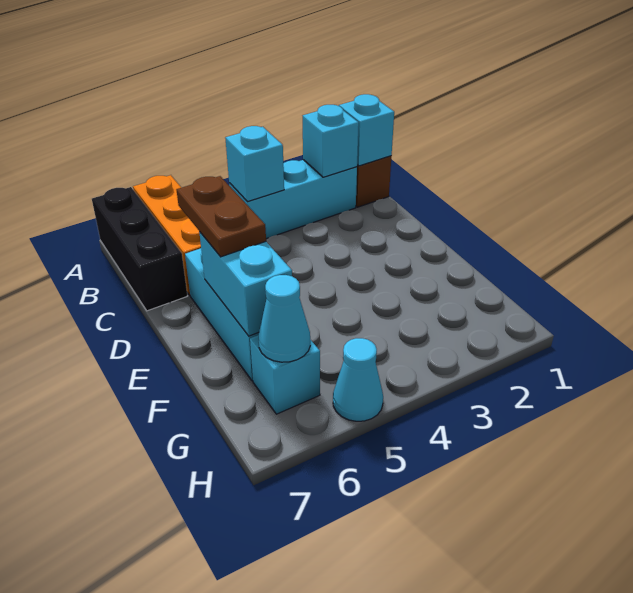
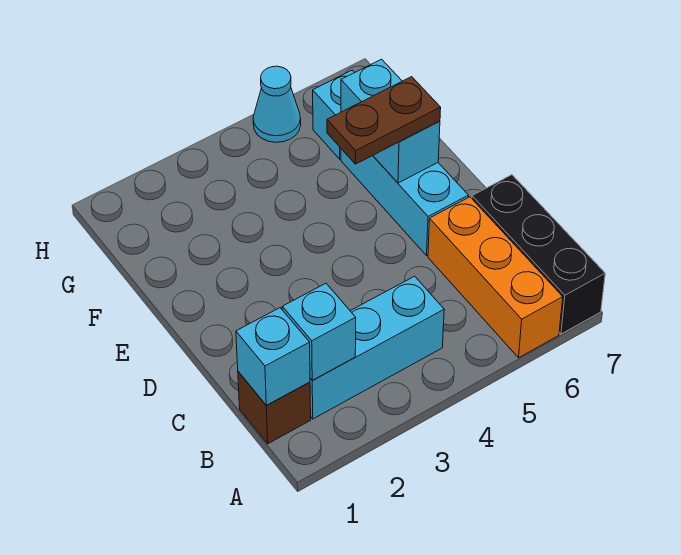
cyan brick B4 level 2 -> none
brown plate D6:E6 level 3 -> brown plate E5:E6 level 3
cyan cone G6 level 2 -> none

